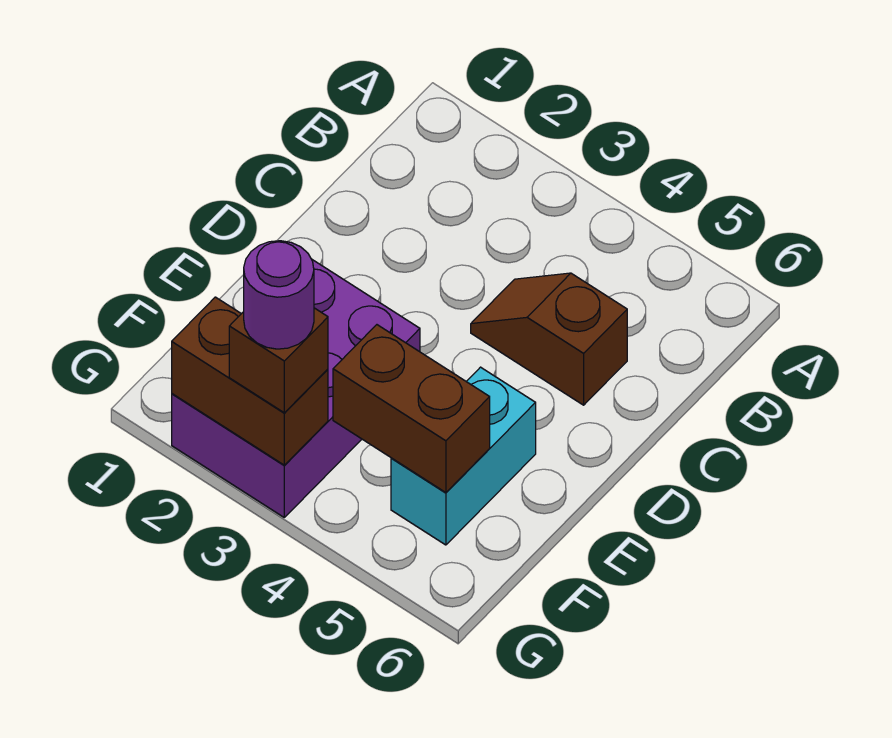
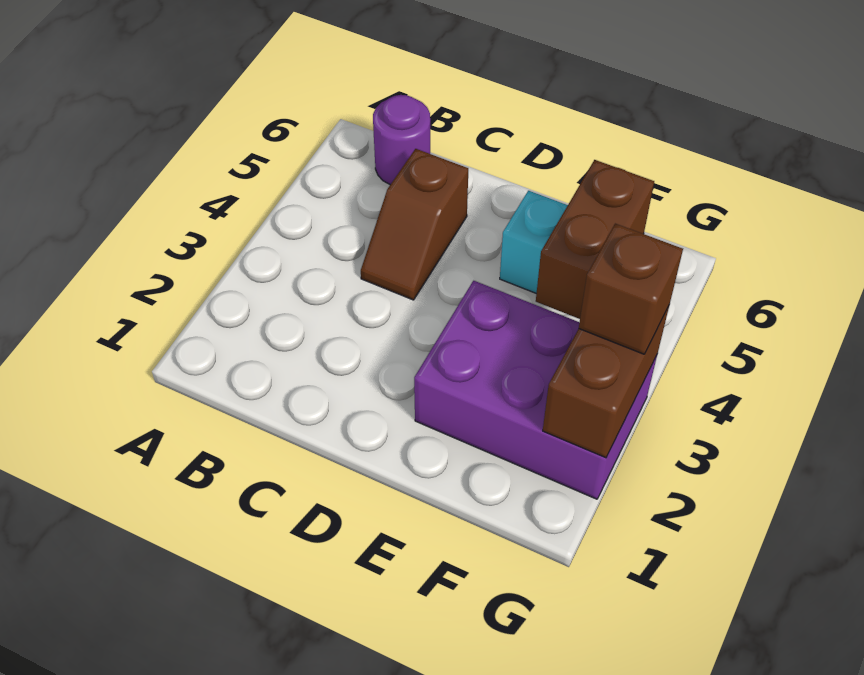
purple round brick G3 level 4 -> purple round brick B6 level 1

